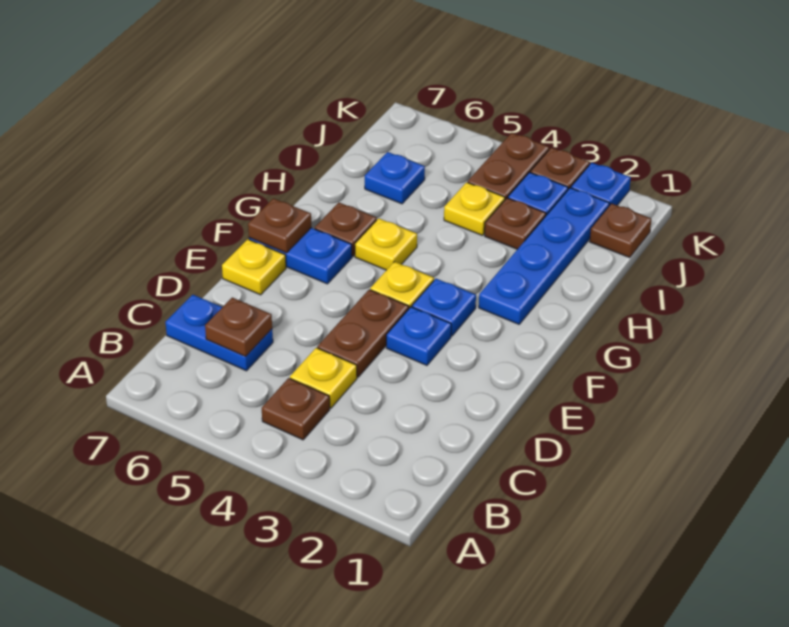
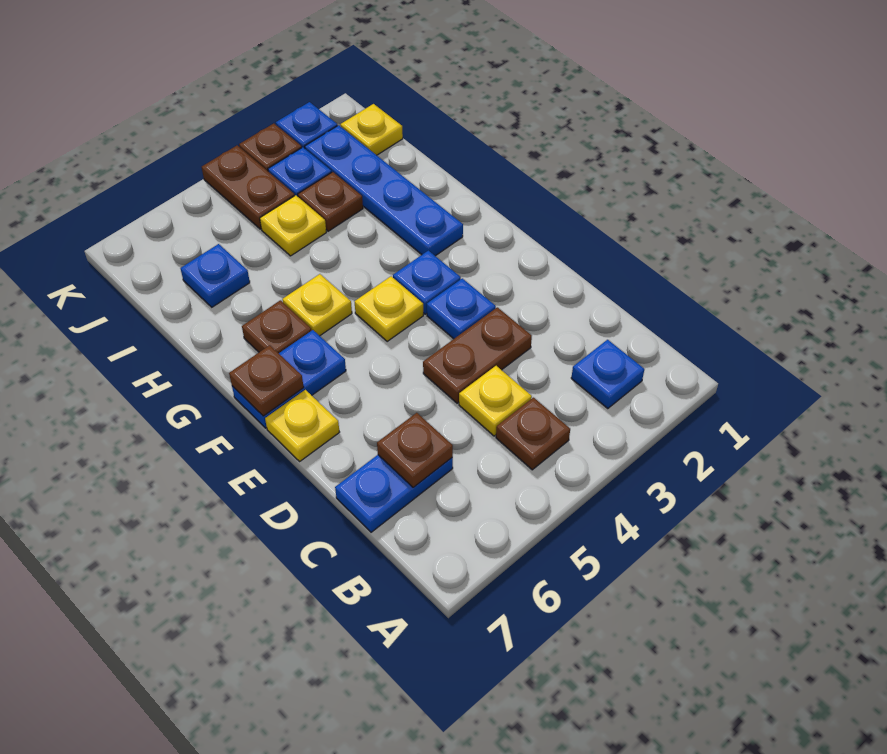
none -> blue plate B2 level 1
brown plate D4:E4 level 1 -> brown plate D3:D4 level 1
brown plate J1 level 1 -> yellow plate J1 level 1

